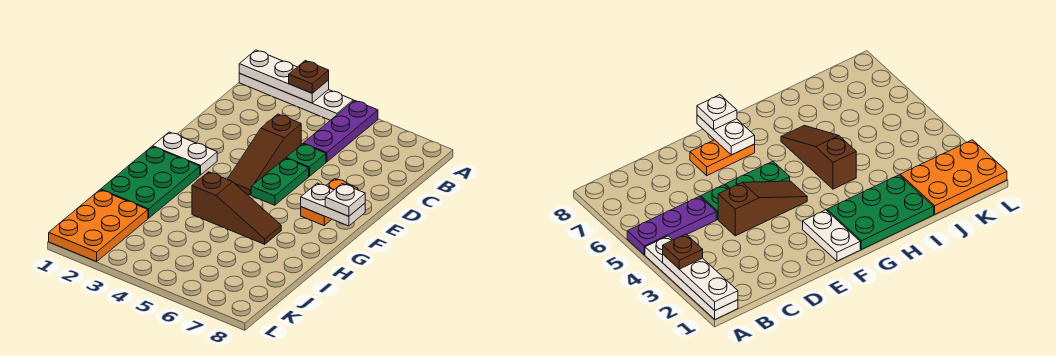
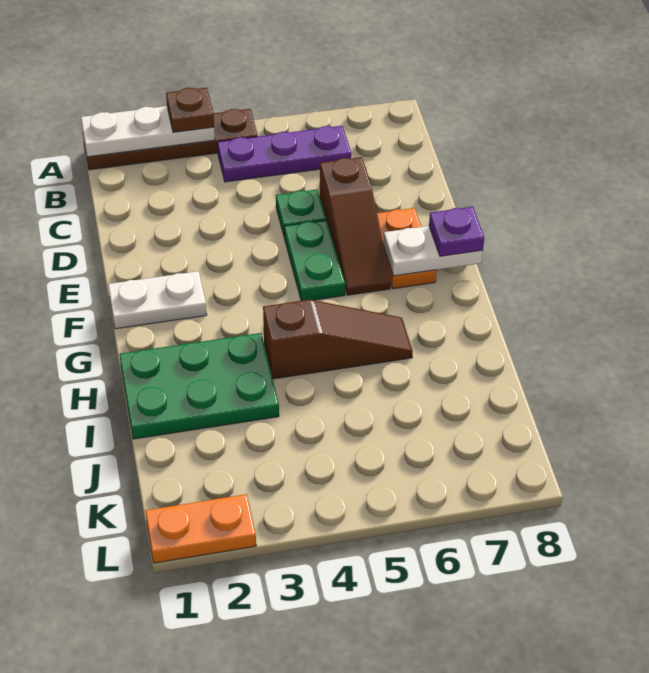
white plate A1:A4 level 1 -> brown plate A1:A4 level 1
purple plate A5:C5 level 1 -> purple plate B4:B6 level 1
brown slope D4:F4 level 1 top D -> brown slope D6:F6 level 1 top D
white plate F8 level 3 -> purple plate F8 level 3
green plate G1:I2 level 1 -> green plate H1:I3 level 1
orange plate J1:L2 level 1 -> orange plate L1:L2 level 1

